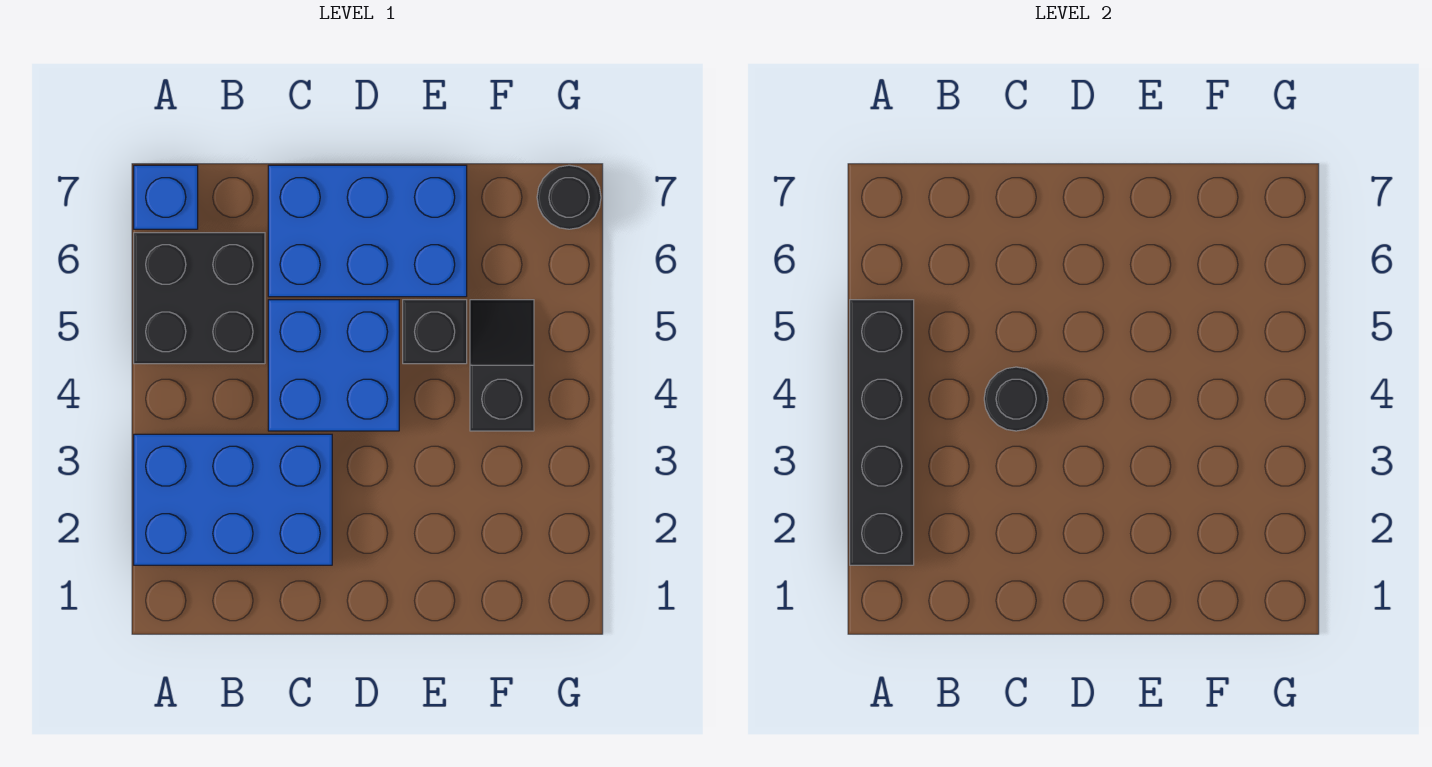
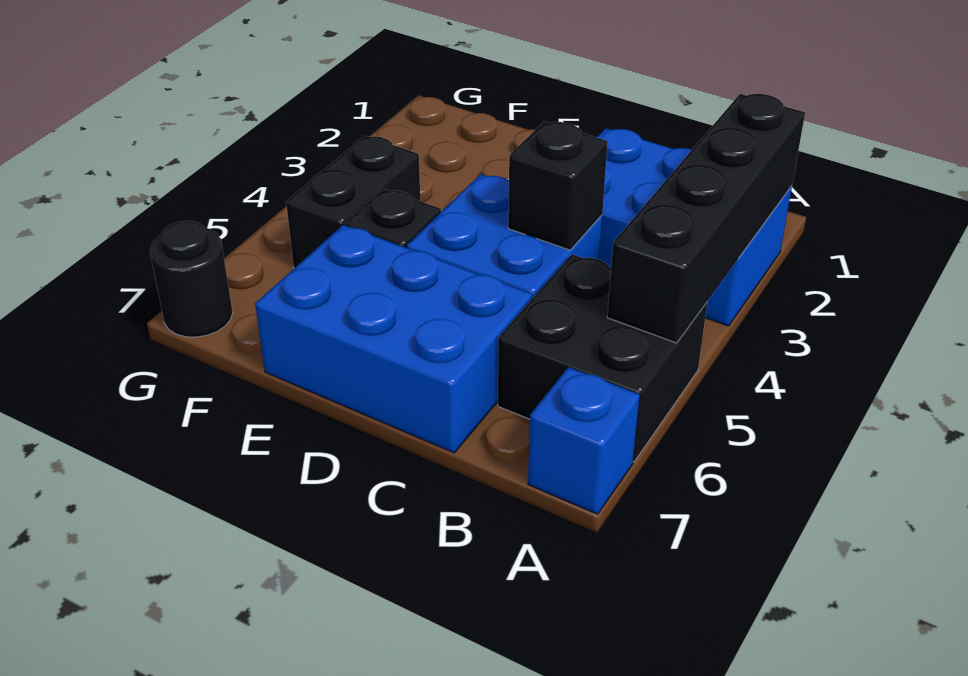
black round brick C4 level 2 -> black brick C4 level 2
black slope F4:F5 level 1 top 4 -> black brick F4:F5 level 1

